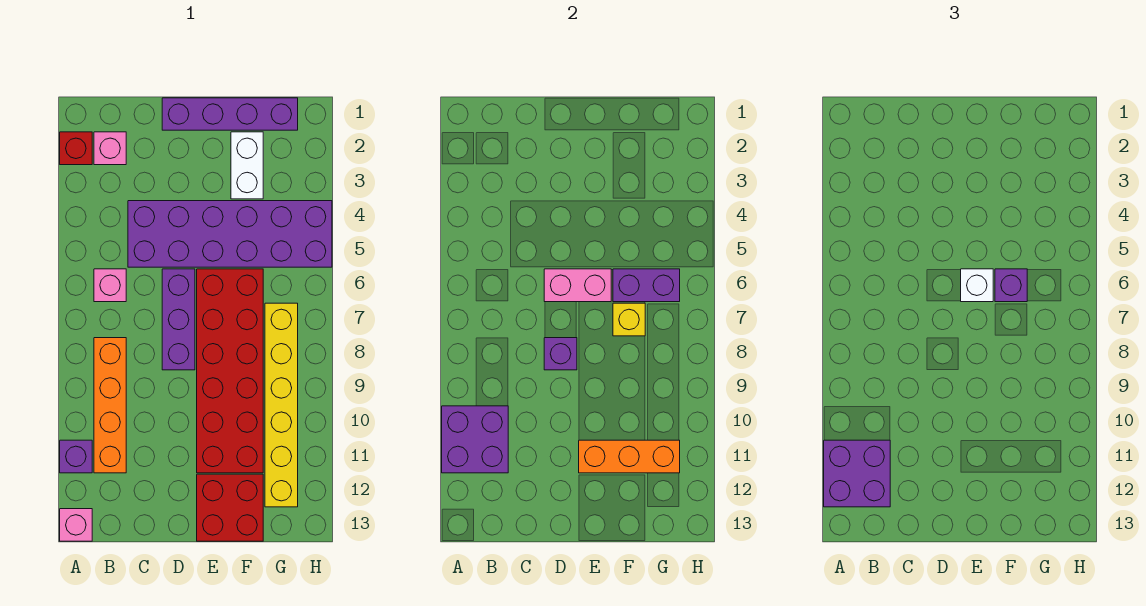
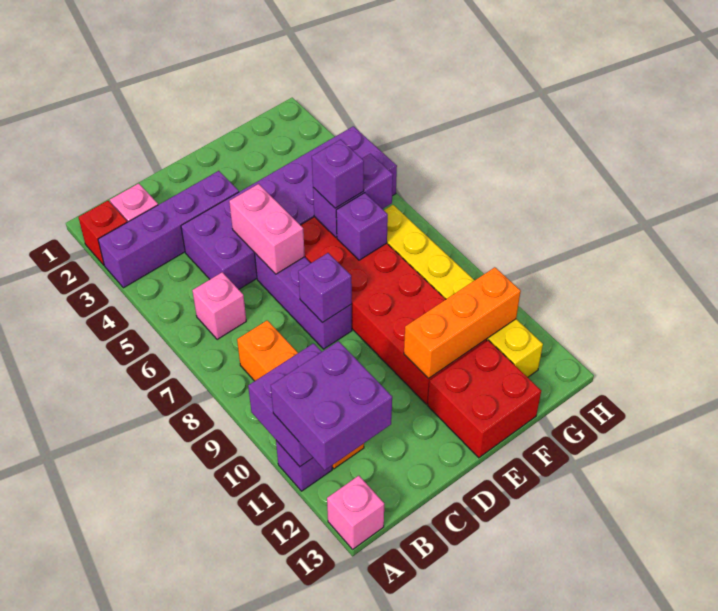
purple brick D1:G1 level 1 -> purple brick A3:D3 level 1
pink brick D6:E6 level 2 -> pink brick D5:D6 level 2
white brick E6 level 3 -> none
white brick F2:F3 level 1 -> none
yellow brick F7 level 2 -> purple brick F7 level 2

